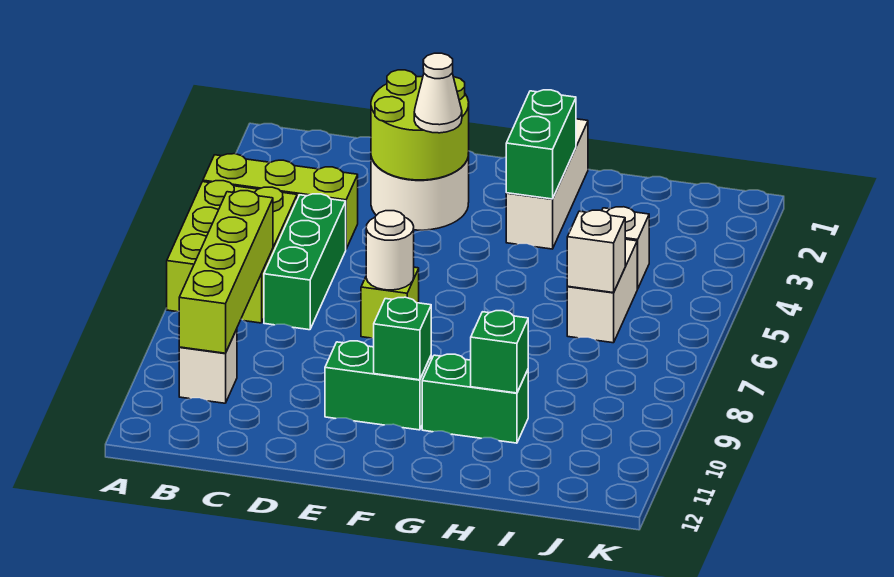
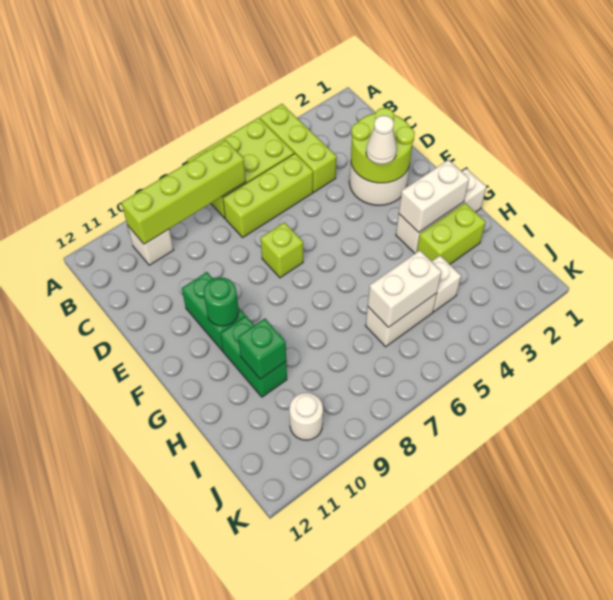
green brick C5:C7 level 1 -> lime brick C5:C7 level 1
white round brick E7 level 2 -> white round brick J10 level 1
green brick F10 level 2 -> green round brick F10 level 2
green brick G2:G3 level 2 -> white brick G2:G3 level 2
none -> lime brick H2:H3 level 1
white brick I6 level 2 -> white brick I5:I6 level 2

